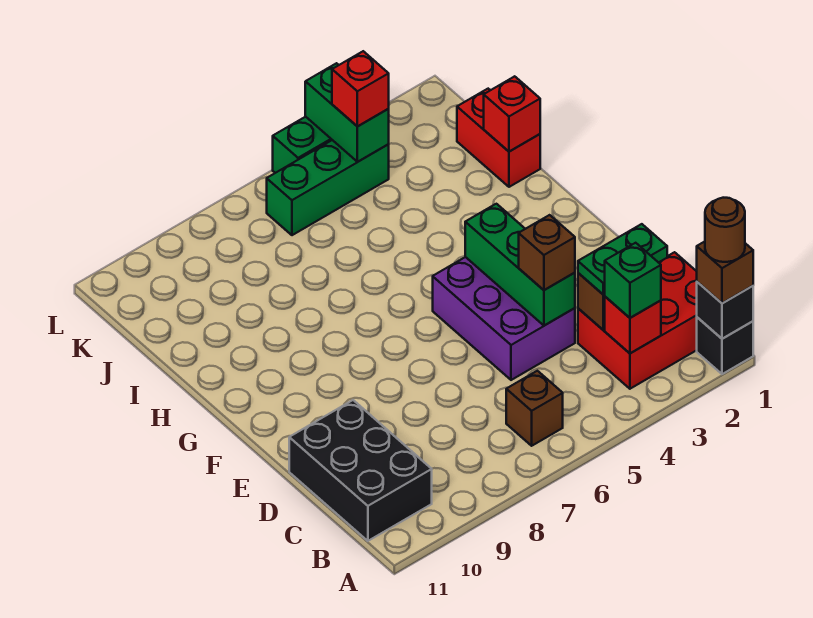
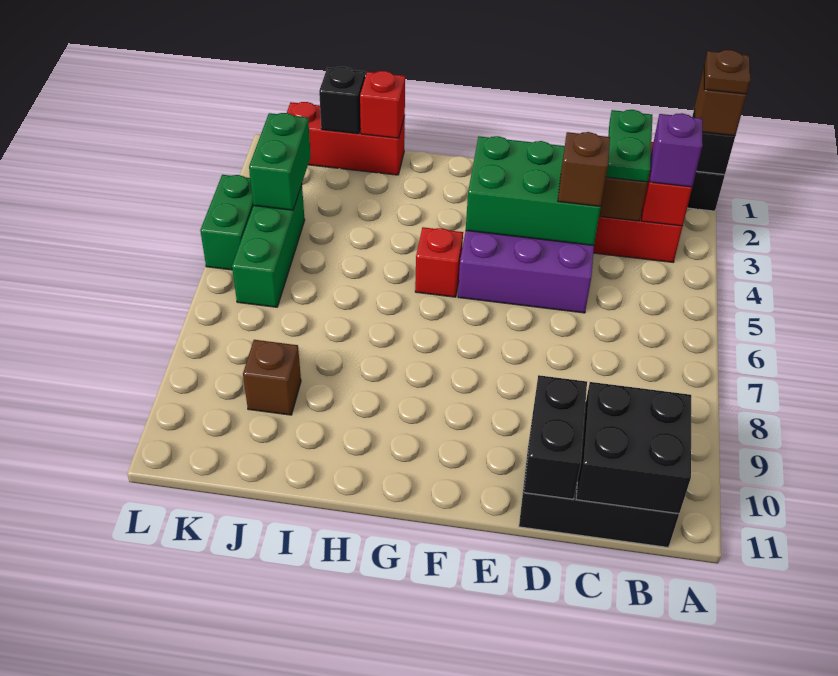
brown round brick A1 level 4 -> brown plate A1 level 4
green brick B3 level 3 -> purple brick B3 level 3
brown brick B6 level 1 -> brown brick J9 level 1
none -> black brick B10:C11 level 2
green brick D4:F4 level 2 -> green brick D3:F4 level 2
none -> black brick D10:D11 level 2
red brick I1:J1 level 1 -> red brick I1:K1 level 1
none -> black brick J1 level 2
green brick K4:L4 level 2 -> green brick K3:K4 level 2
red brick K4 level 3 -> red brick G5 level 1

